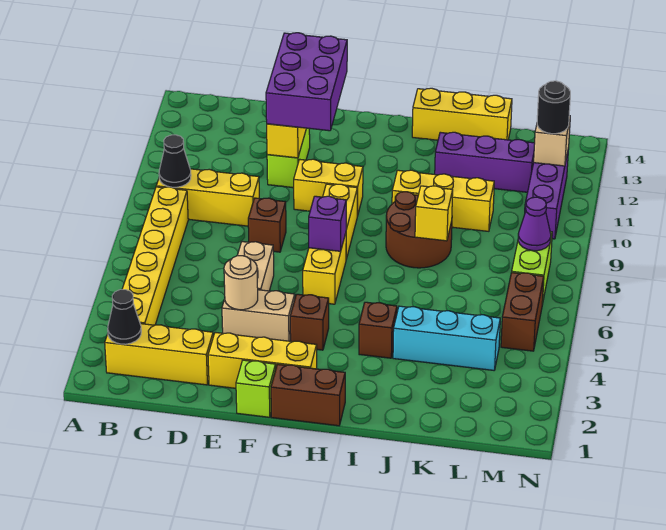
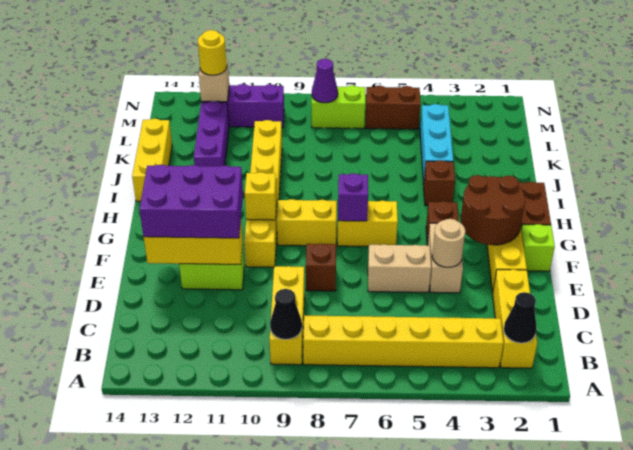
brown round brick I8:J9 level 1 -> brown round brick F2:G3 level 2
yellow brick J8 level 2 -> yellow brick G10 level 2
black round brick M12 level 3 -> yellow round brick M12 level 3

